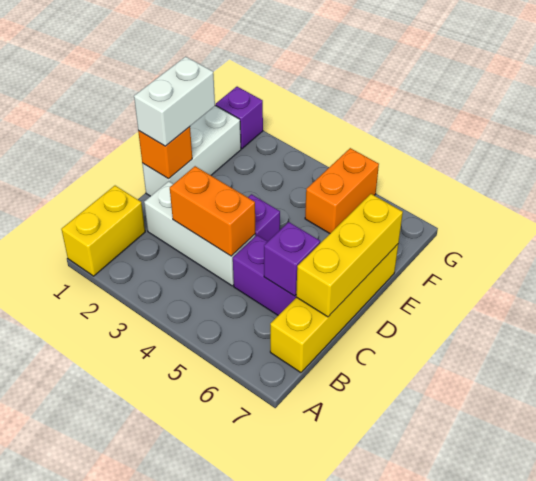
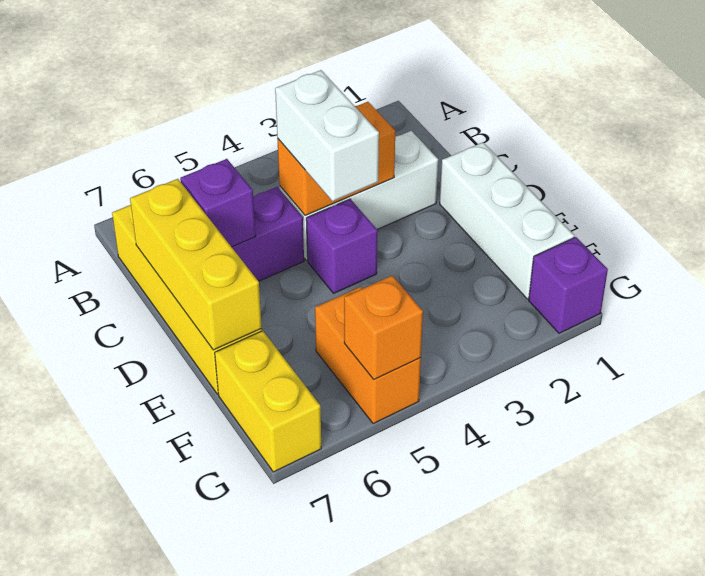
yellow brick A1:B1 level 1 -> yellow brick F7:G7 level 1
orange brick D1 level 2 -> orange brick G5 level 2
white brick D1:E1 level 3 -> white brick C4:D4 level 3

